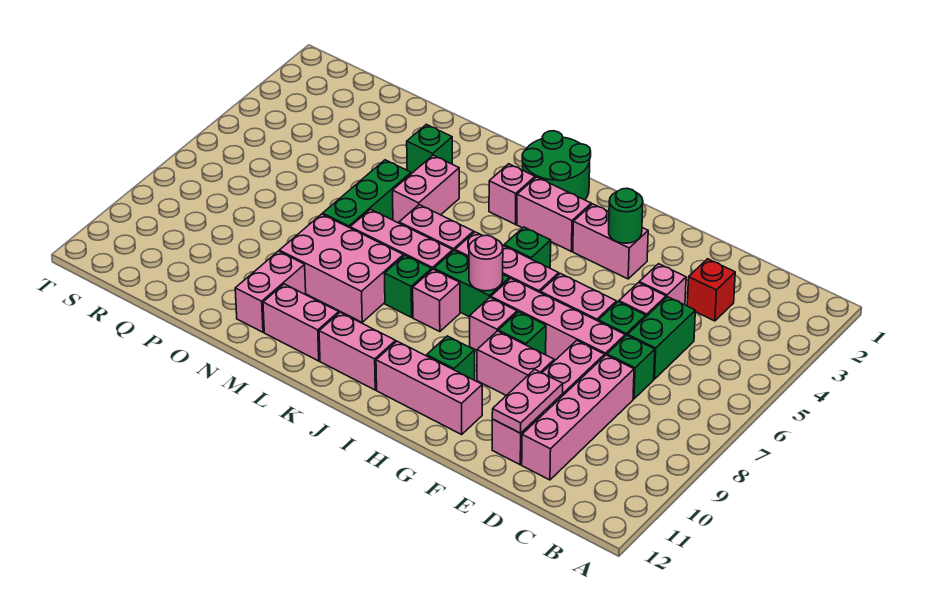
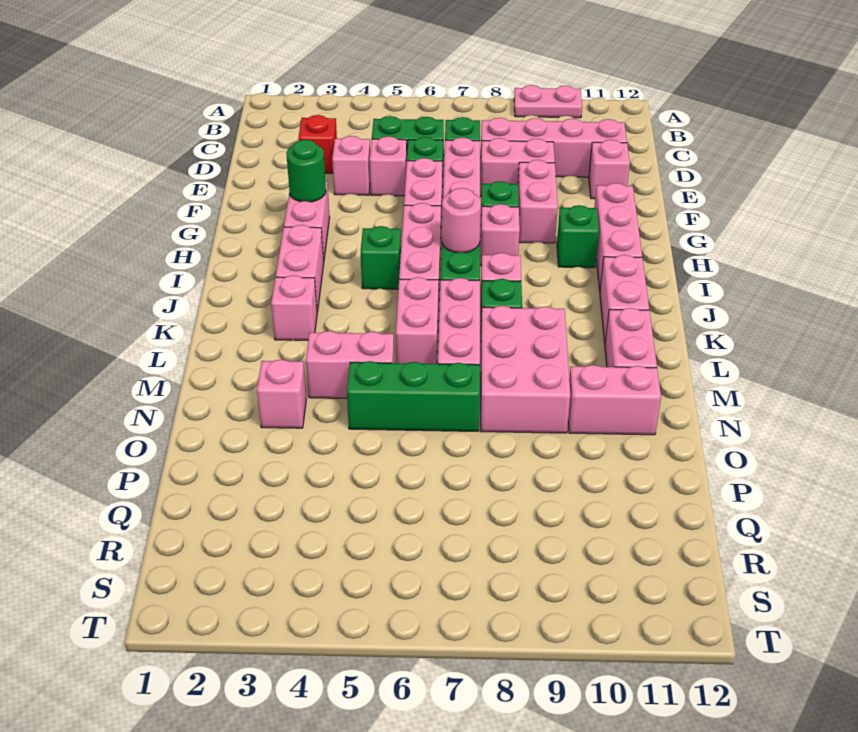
pink plate E10:E11 level 2 -> pink plate A9:A10 level 1
green round brick J1:K2 level 1 -> none
green brick N3 level 1 -> pink brick N3 level 1

